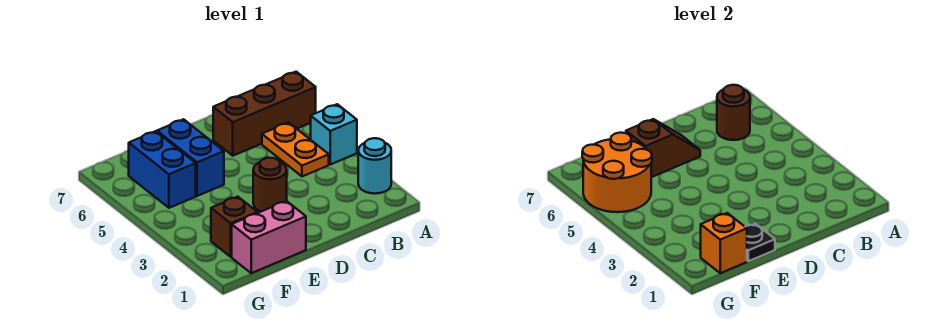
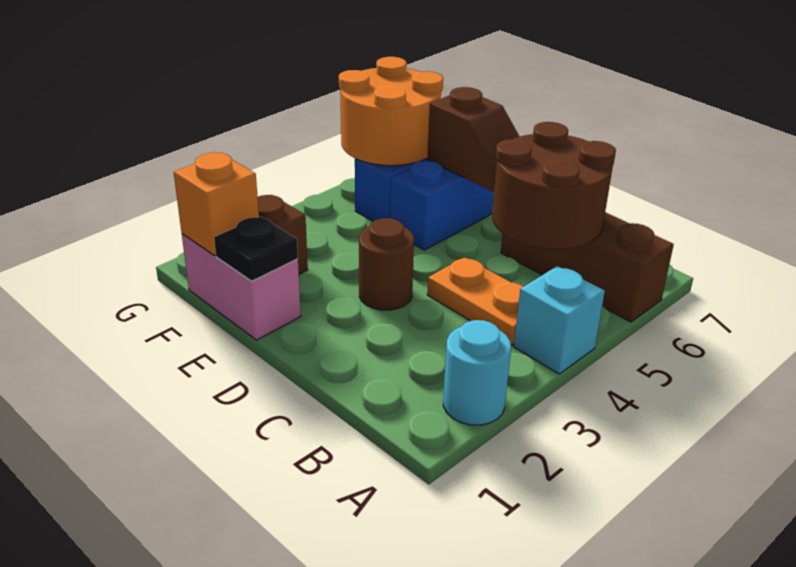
orange plate B4:B5 level 1 -> orange plate B4:C4 level 1
brown round brick B6 level 2 -> brown round brick B5:C6 level 2

